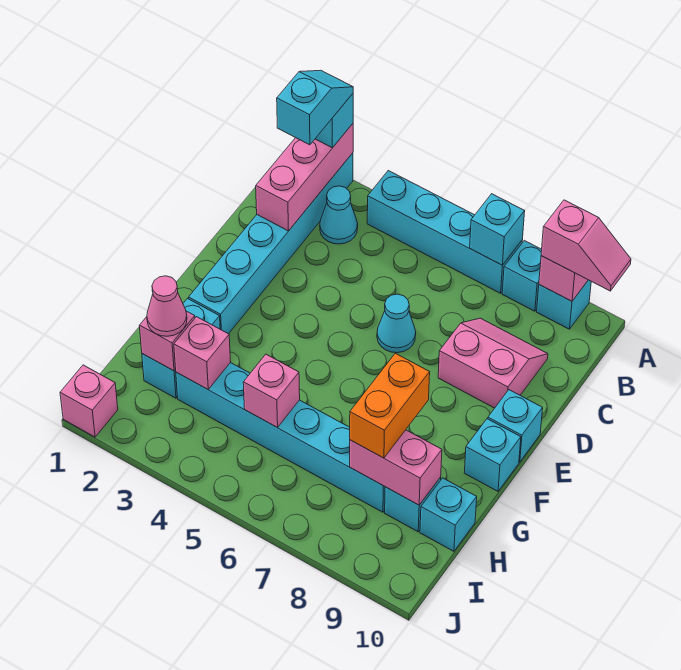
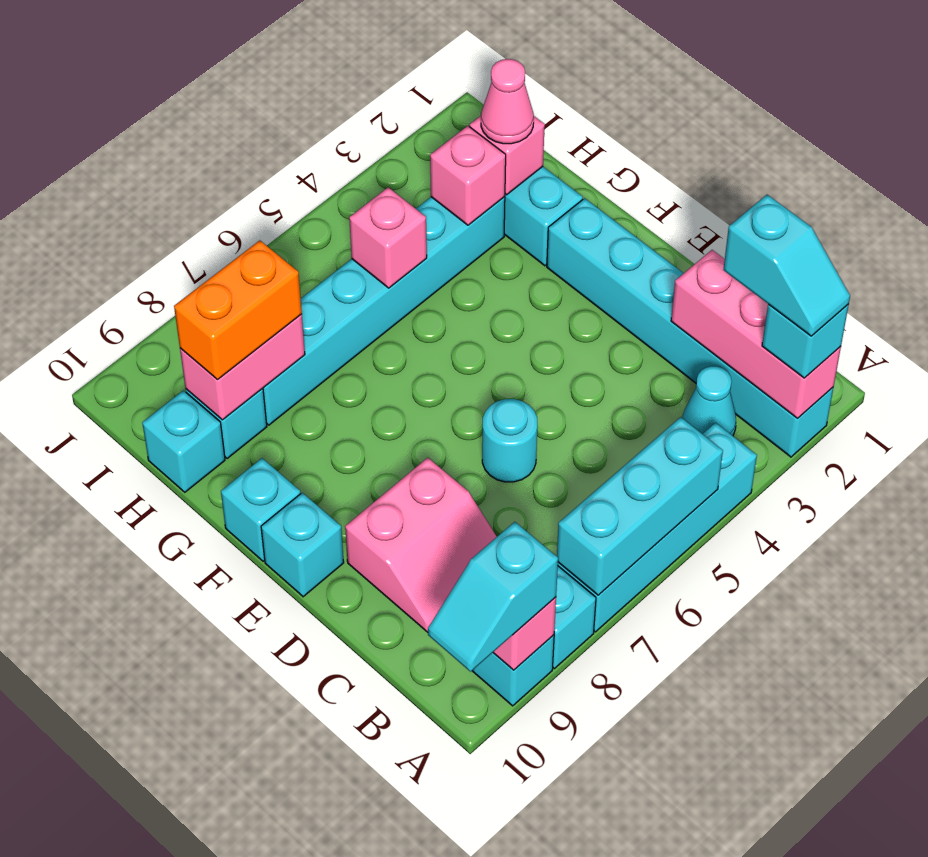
cyan brick A7 level 2 -> cyan brick A5:A7 level 2
pink slope A9:A10 level 3 top 9 -> cyan slope A9:A10 level 3 top 9
cyan cone D6 level 1 -> cyan round brick D6 level 1
orange brick G8:H8 level 3 -> orange brick H8:H9 level 3
pink brick J1 level 1 -> none

